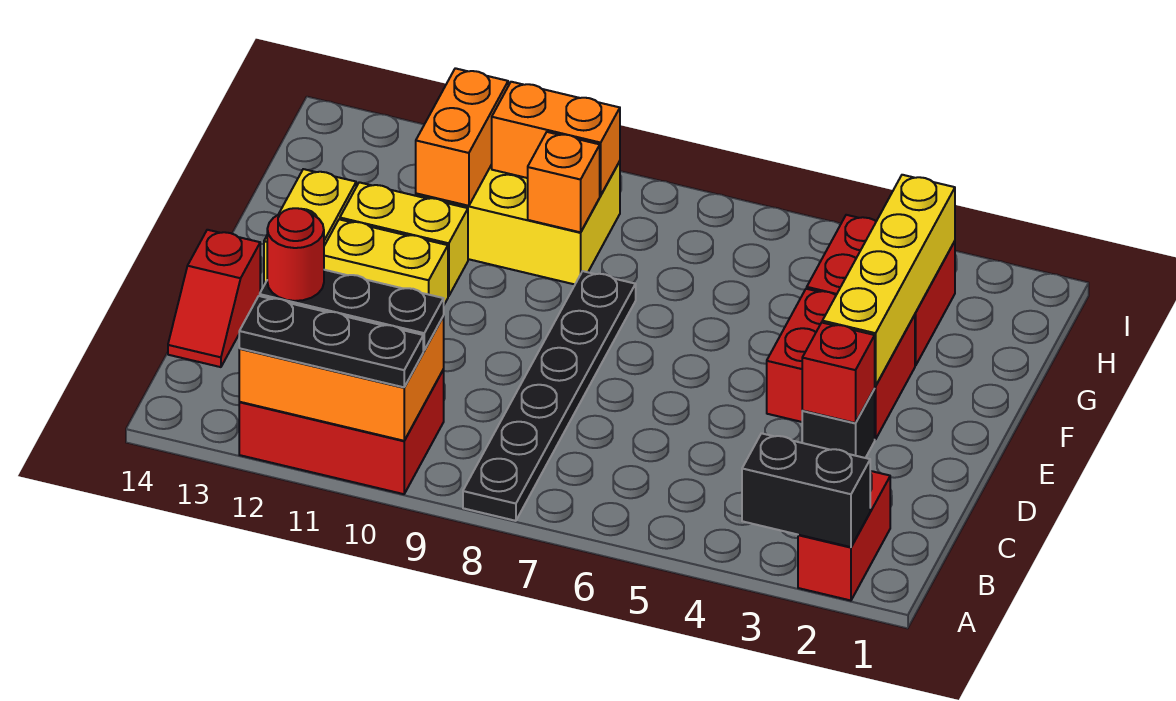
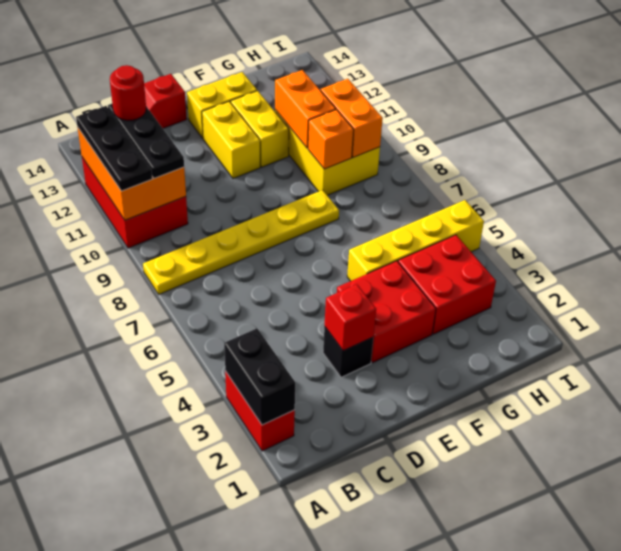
red brick A2:B2 level 1 -> red brick A2:A3 level 1
black plate A8:F8 level 1 -> yellow plate A8:F8 level 1
yellow brick E3:H3 level 2 -> yellow brick F5:I5 level 1
orange brick G11:H11 level 2 -> orange brick G10:G11 level 2

